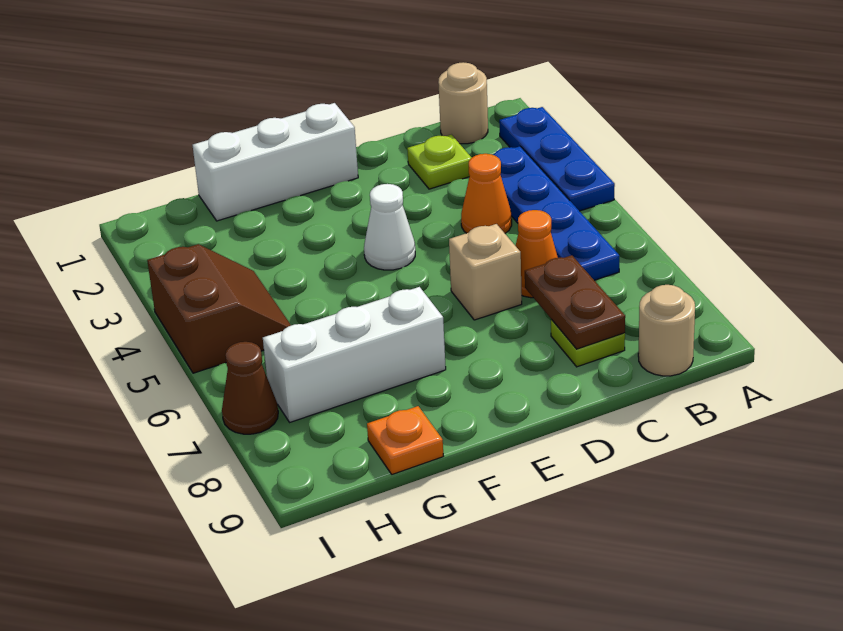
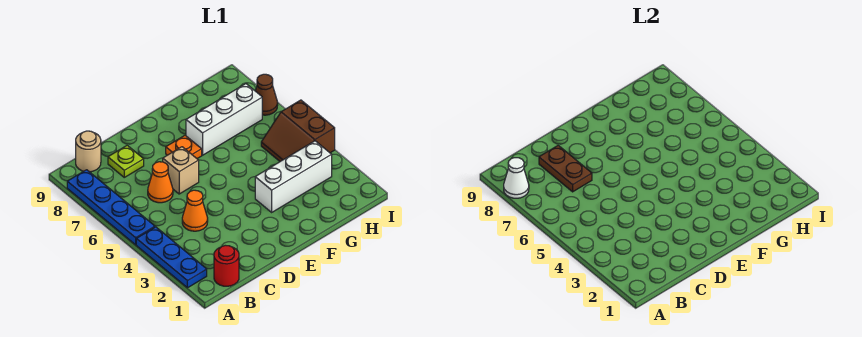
tan round brick B1 level 1 -> red round brick B1 level 1
blue plate B3:B6 level 1 -> blue plate A5:A8 level 1
lime plate C2 level 1 -> none
white brick E1:G1 level 1 -> white brick F3:H3 level 1
white cone E4 level 1 -> white cone A8 level 2
orange plate G9 level 1 -> orange plate E7 level 1

